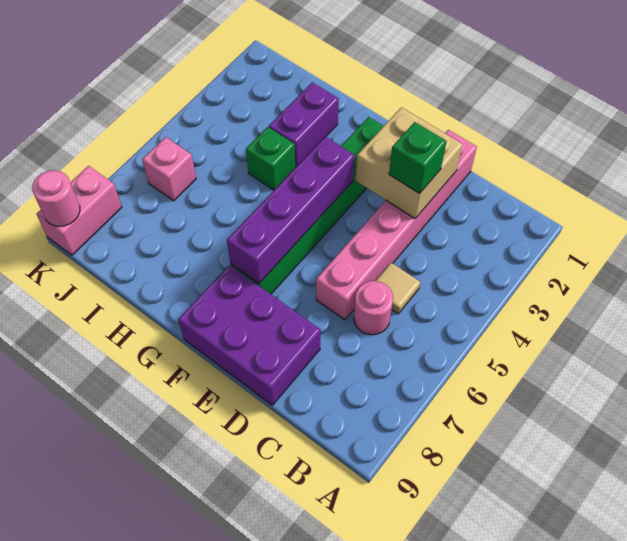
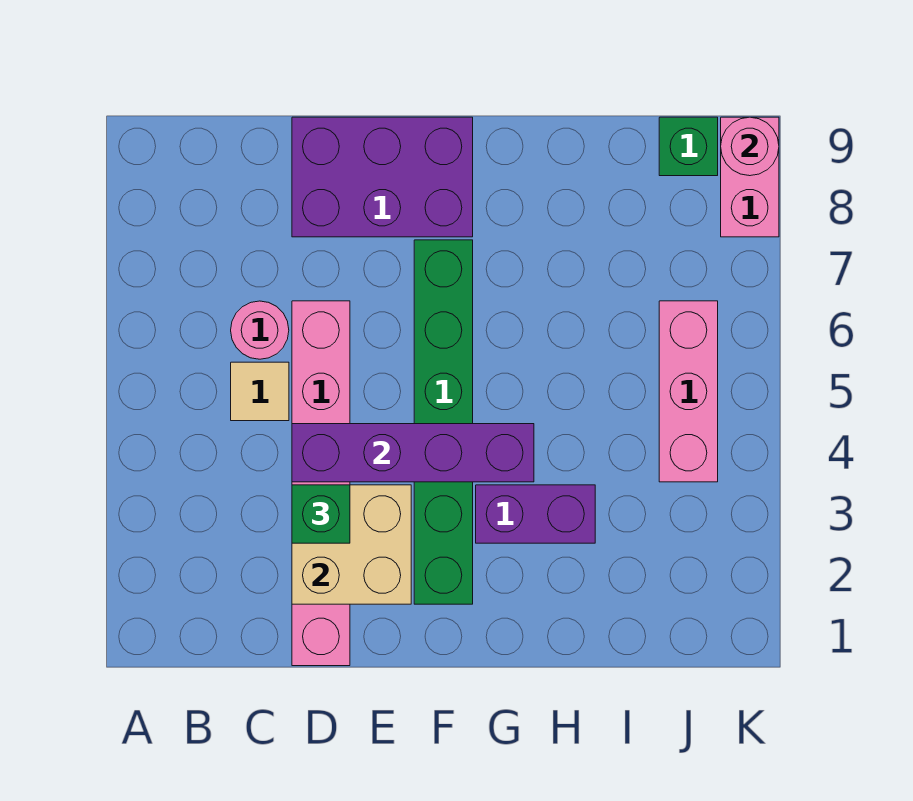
purple brick F4:F7 level 2 -> purple brick D4:G4 level 2
purple brick H2:H3 level 1 -> purple brick G3:H3 level 1
green brick H4 level 1 -> green brick J9 level 1
pink brick J6 level 1 -> pink brick J4:J6 level 1

